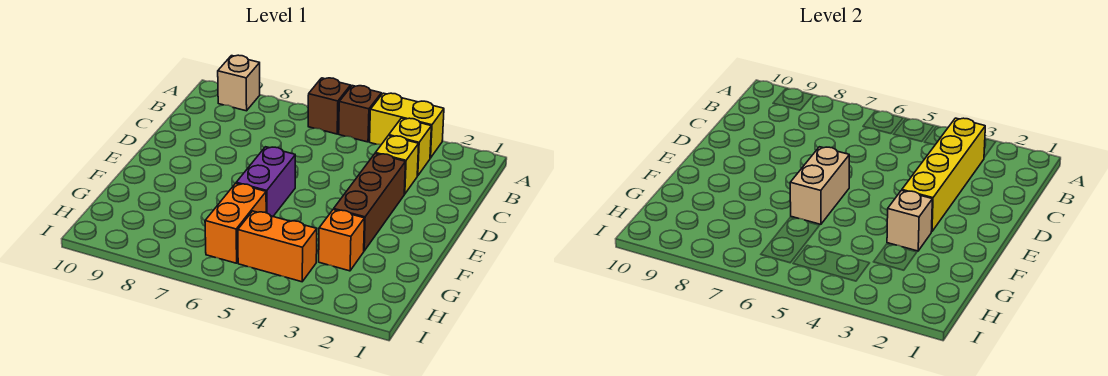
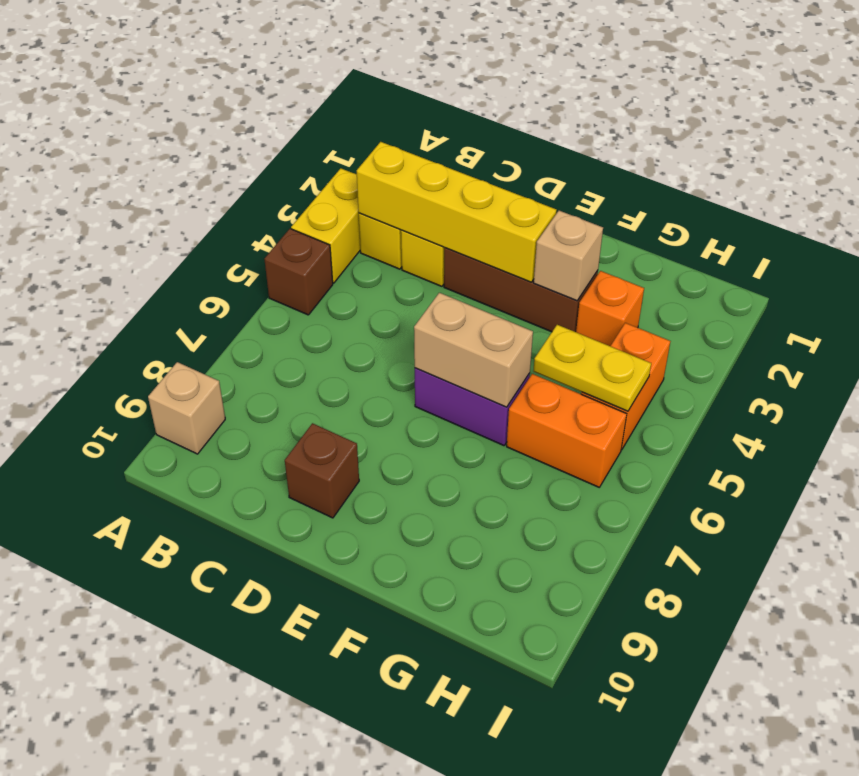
brown brick A6 level 1 -> brown brick D9 level 1
none -> yellow plate G5:H5 level 2

